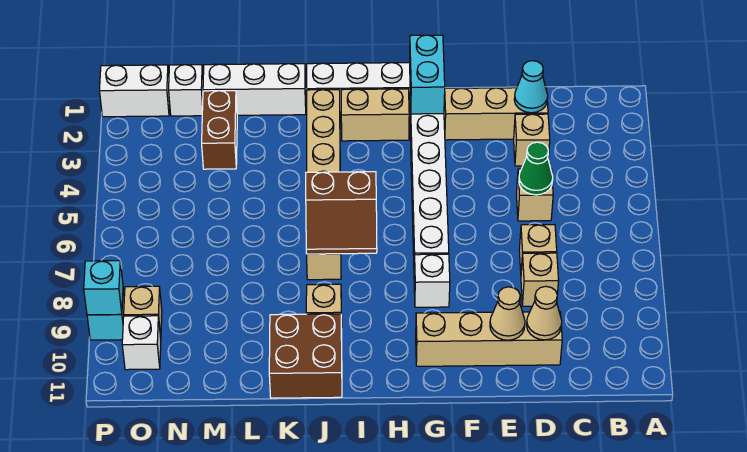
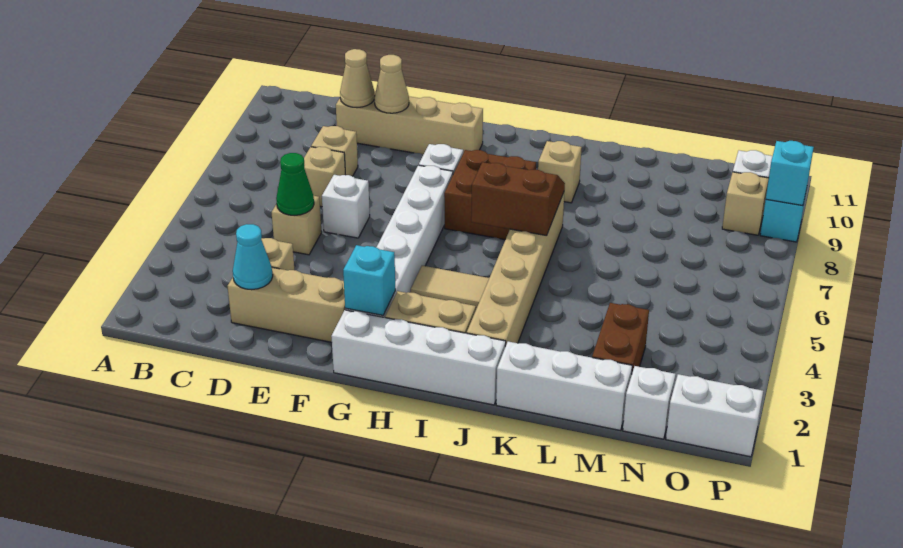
none -> white brick E6 level 1
cyan brick G1:G2 level 2 -> cyan brick G2 level 2
none -> tan tile H4:I4 level 1
brown brick J10:K11 level 1 -> brown brick H7:I8 level 1

